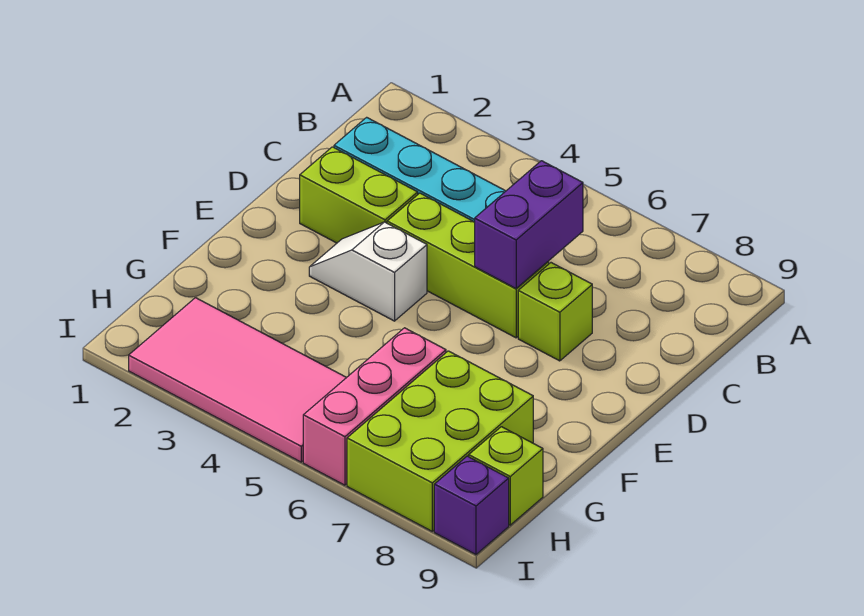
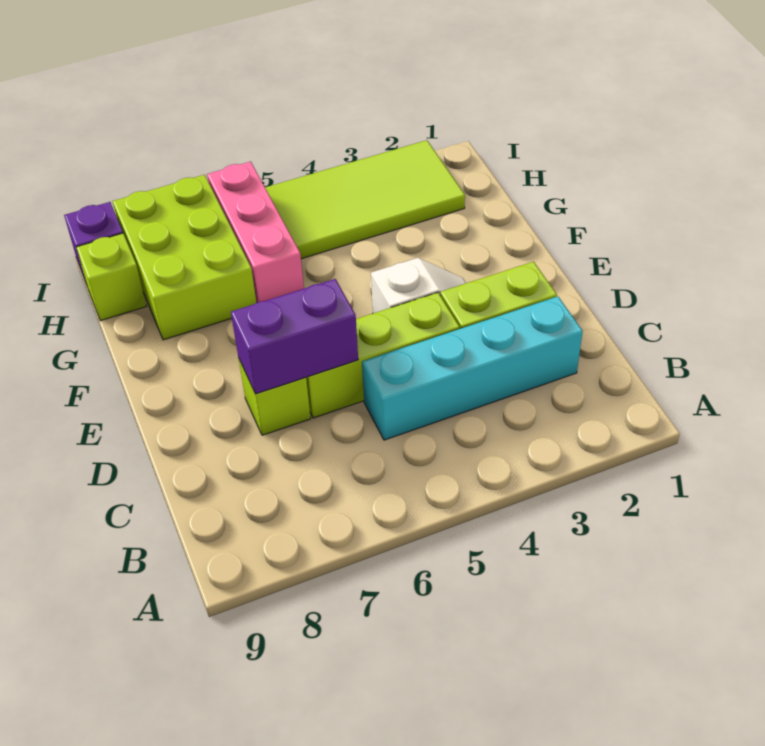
purple brick C6:D6 level 2 -> purple brick D6:D7 level 2
pink tile H2:I5 level 1 -> lime tile H2:I5 level 1

